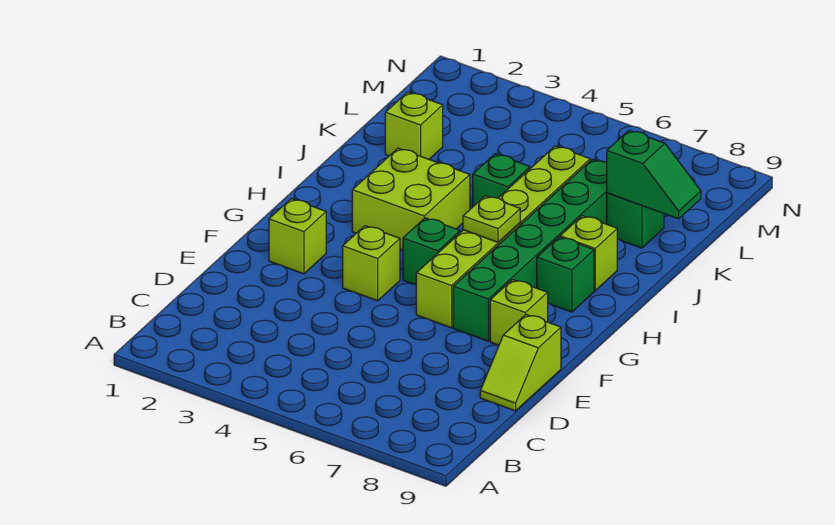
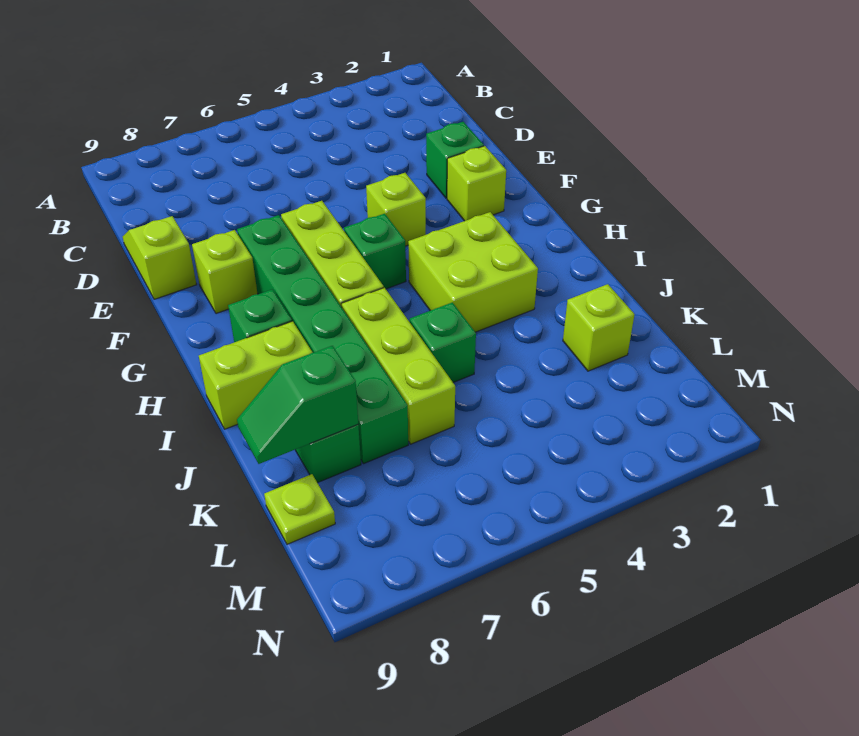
none -> green brick E2 level 1
lime plate H6 level 2 -> lime plate L9 level 1
lime brick I8 level 1 -> lime brick I8:I9 level 1

